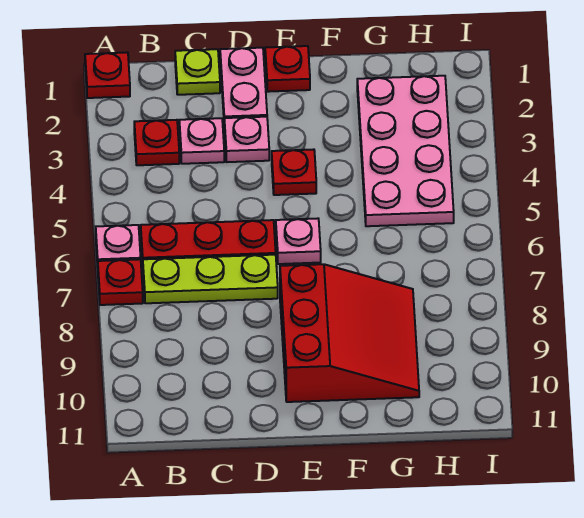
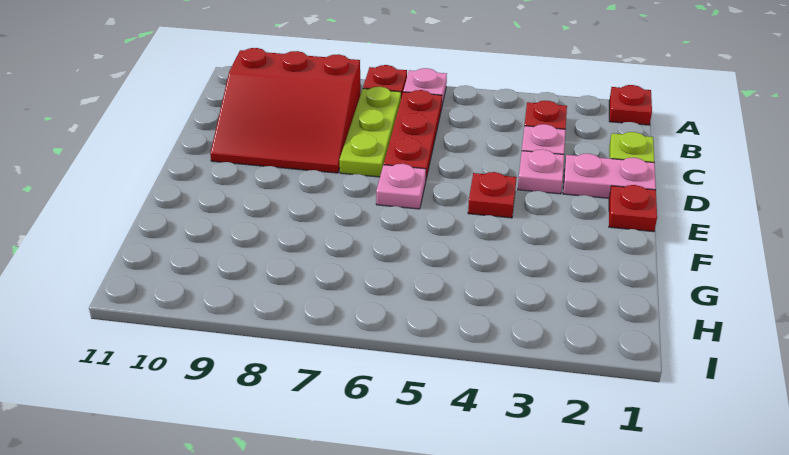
red slope E8:G10 level 1 top E -> red slope B8:D10 level 1 top B
pink plate G2:H5 level 1 -> none

